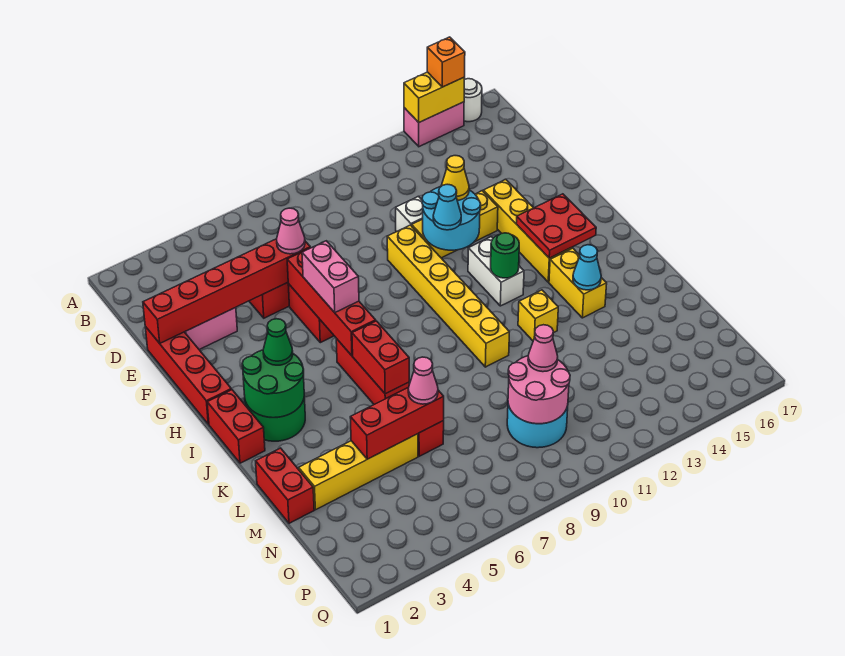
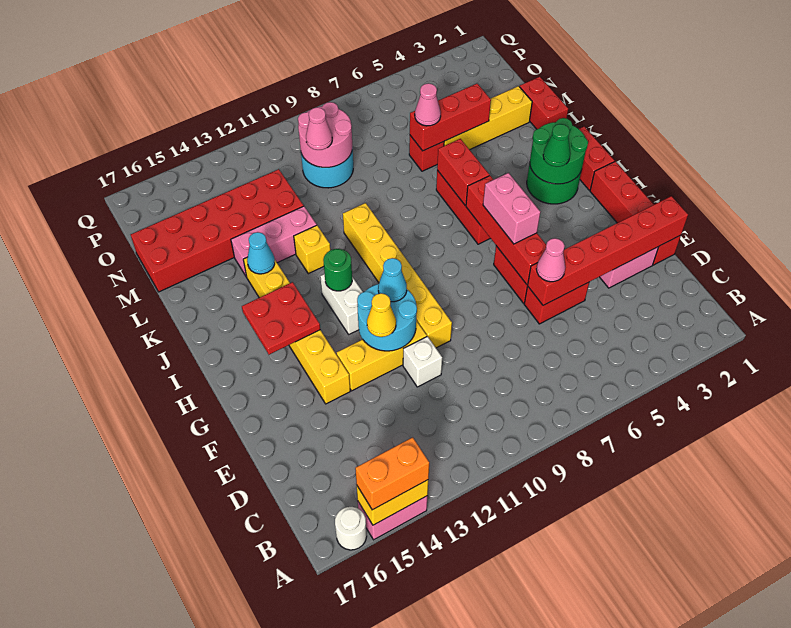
orange brick A15 level 3 -> orange brick A14:A15 level 3
none -> pink brick L12:L14 level 1
none -> red brick M12:N17 level 1

